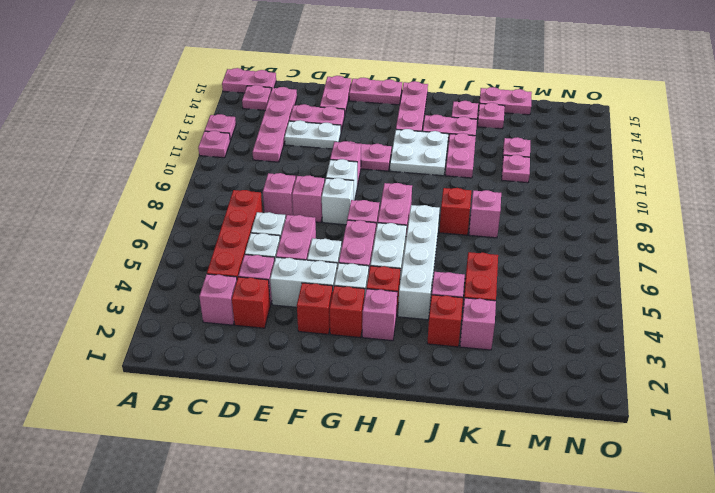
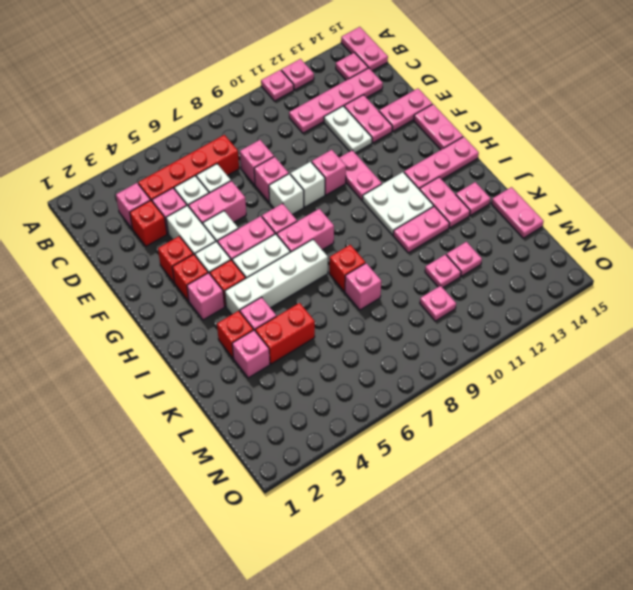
pink plate K14 level 1 -> pink plate M10 level 1

